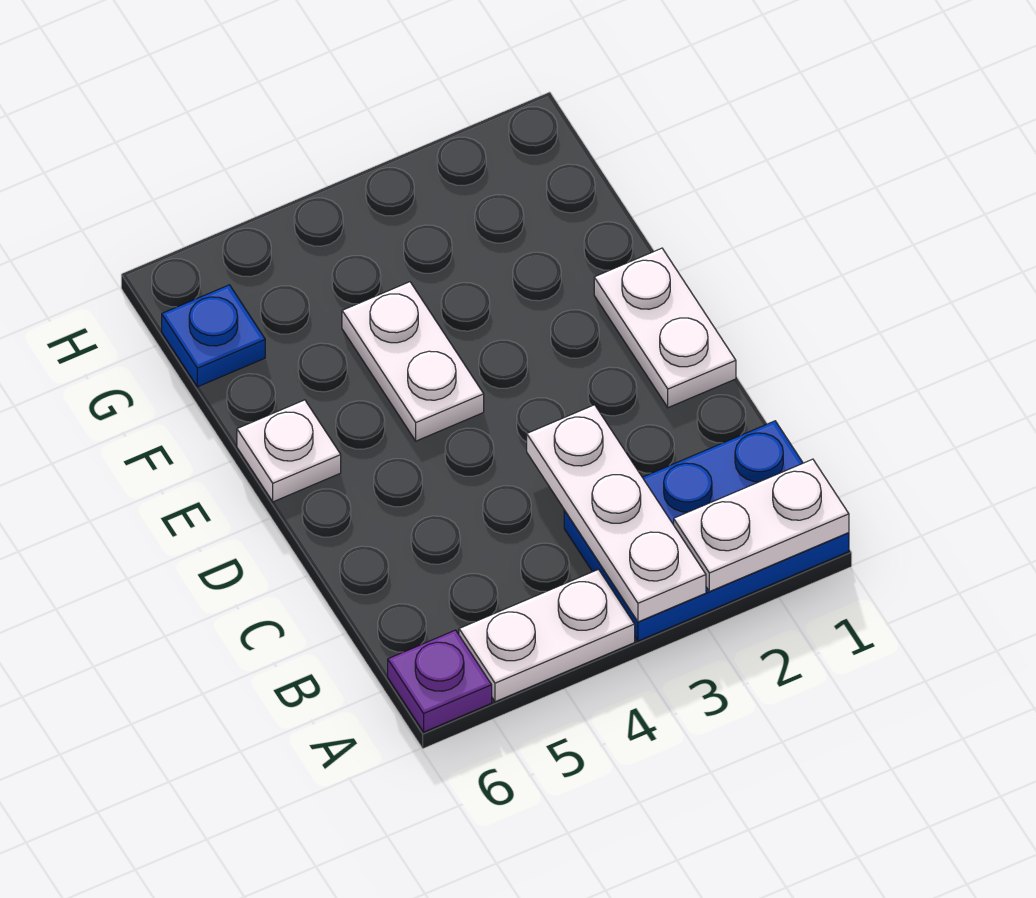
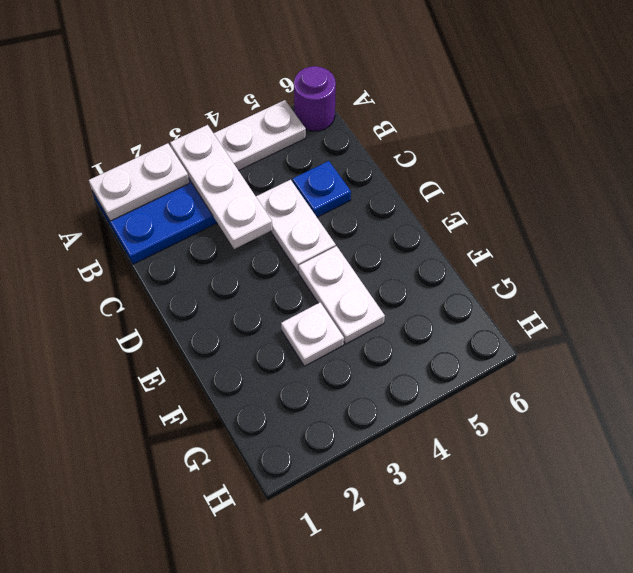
purple plate A6 level 1 -> purple round brick A6 level 1
white plate D1:E1 level 1 -> white plate C4:D4 level 1
white plate E6 level 1 -> white plate F3 level 1
blue plate G6 level 1 -> blue plate C5 level 1

